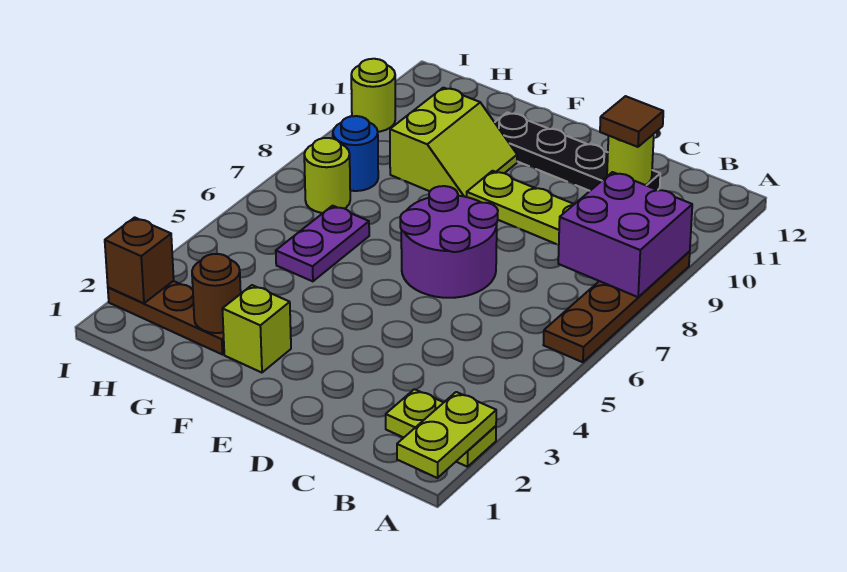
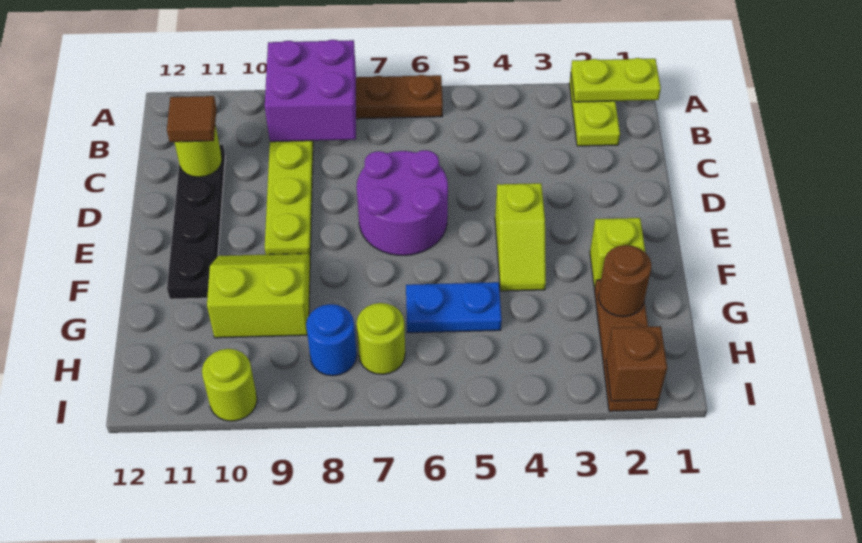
none -> lime slope E4:F4 level 1 top E
purple plate G5:G6 level 1 -> blue plate G5:G6 level 1

